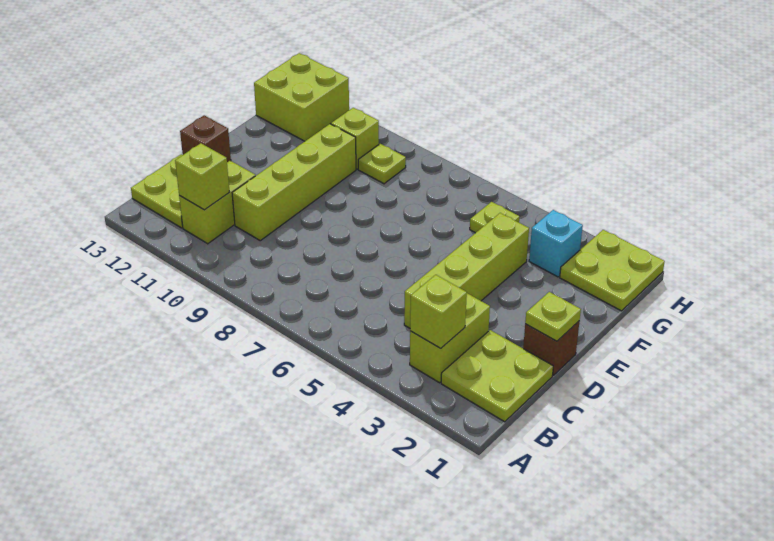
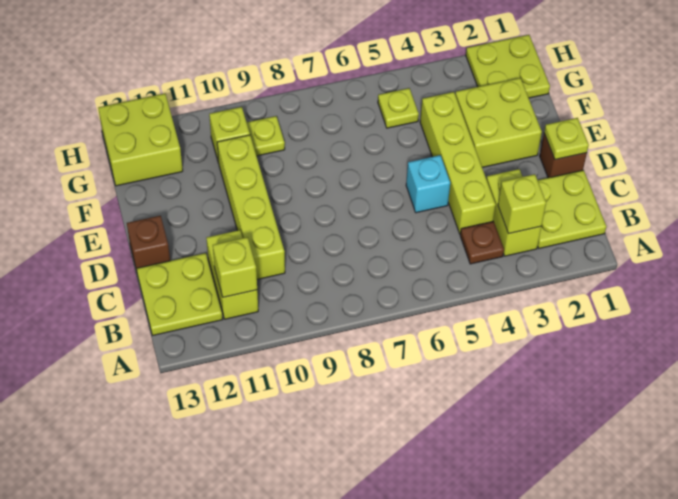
none -> brown plate B4 level 1
none -> lime brick E2:F3 level 1
cyan brick G3 level 1 -> cyan brick D5 level 1

